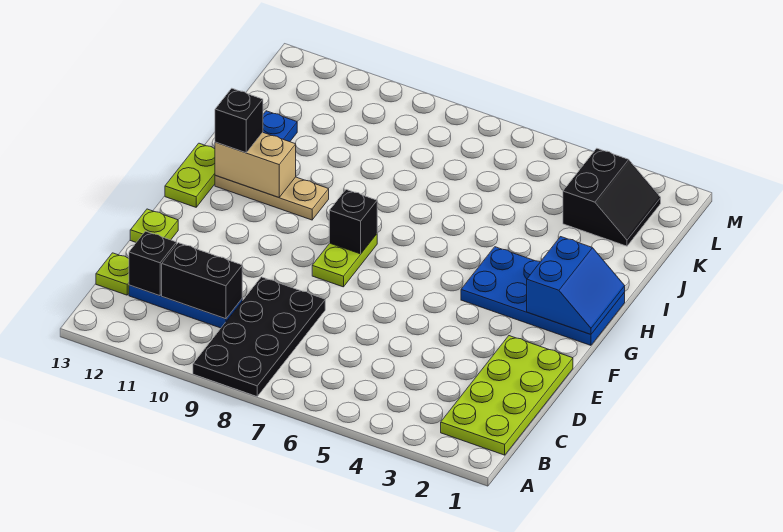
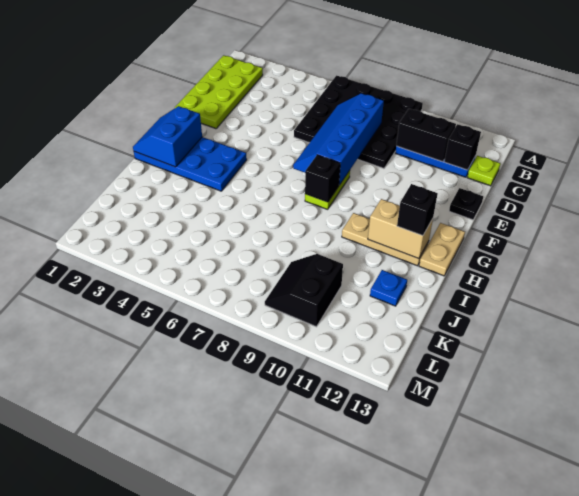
black plate A8:D9 level 1 -> black plate A6:D9 level 1
none -> blue slope C7:F8 level 2 top 8
lime plate E13 level 1 -> black plate E13 level 1
lime plate G13:H13 level 1 -> tan plate G13:H13 level 1
black slope K2:L3 level 1 top 3 -> black slope K9:L10 level 1 top 10

